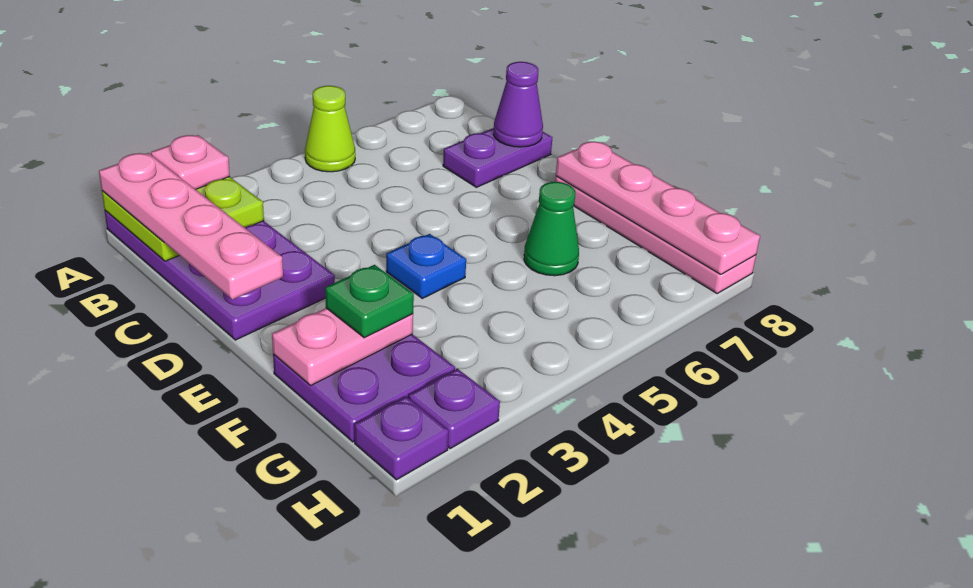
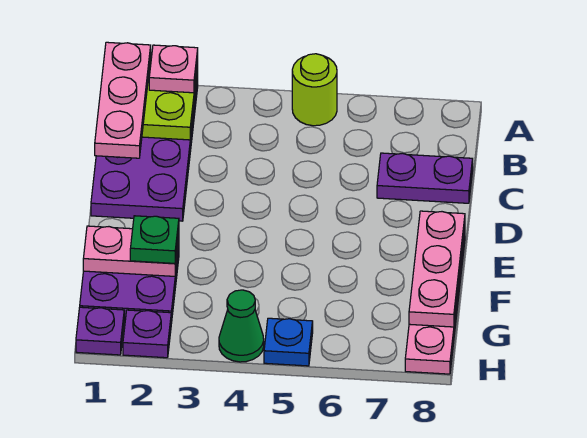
pink plate A1:D1 level 3 -> pink plate A1:C1 level 3
lime cone A5 level 1 -> lime round brick A5 level 1
purple cone C8 level 2 -> none
blue plate E4 level 1 -> blue plate H5 level 1
pink plate E8:H8 level 2 -> pink plate E8:G8 level 2
green cone F6 level 1 -> green cone H4 level 1

